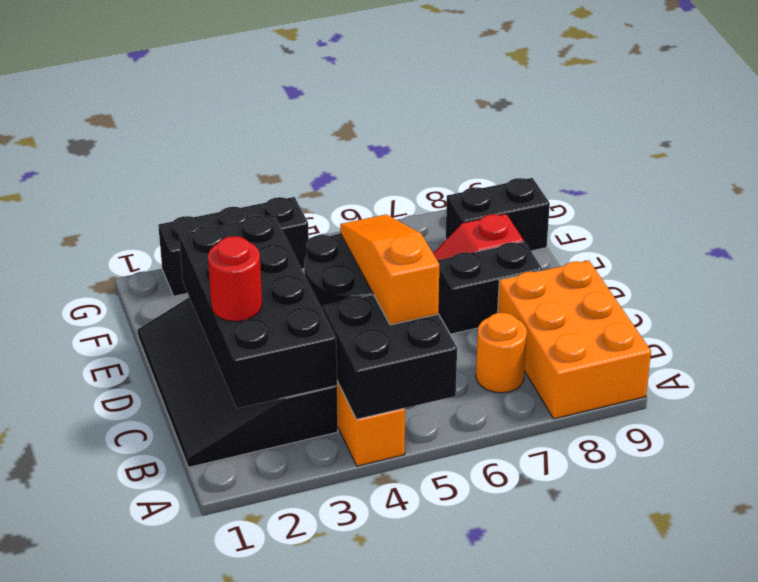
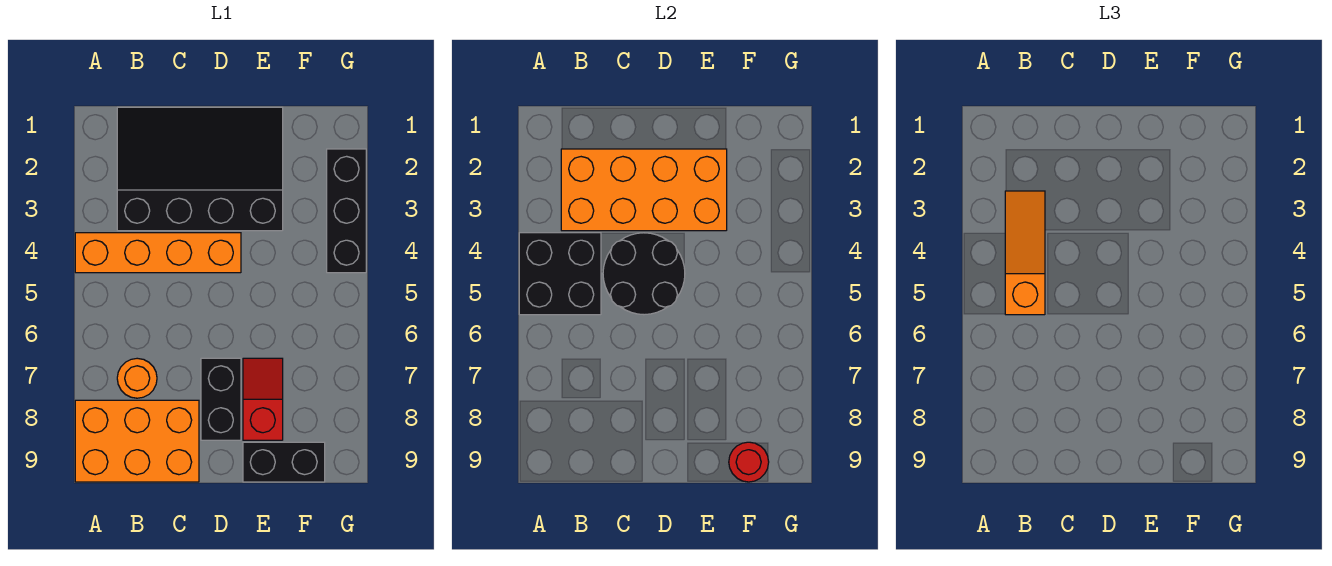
black brick B2:E3 level 2 -> orange brick B2:E3 level 2
orange slope B5:D5 level 3 top B -> orange slope B3:B5 level 3 top 5
red round brick C2 level 3 -> red round brick F9 level 2
black brick F8:F9 level 1 -> black brick E9:F9 level 1

